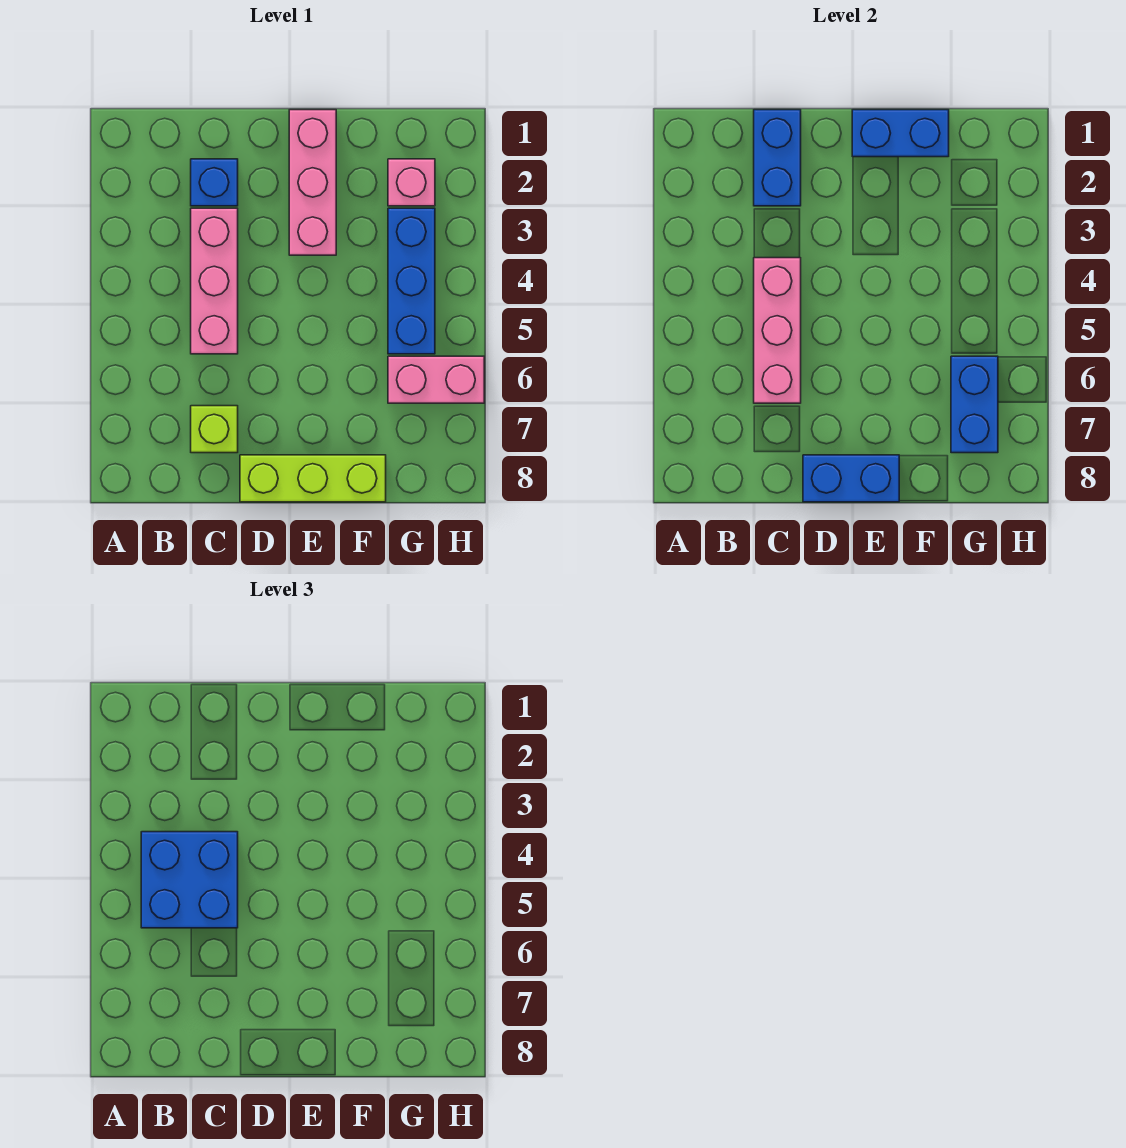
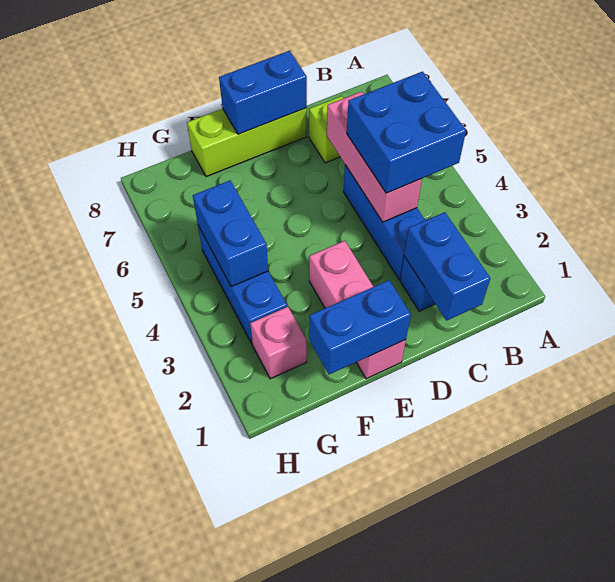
pink brick C3:C5 level 1 -> blue brick C3:C5 level 1
pink brick G6:H6 level 1 -> none
blue brick G6:G7 level 2 -> blue brick G4:G5 level 2

